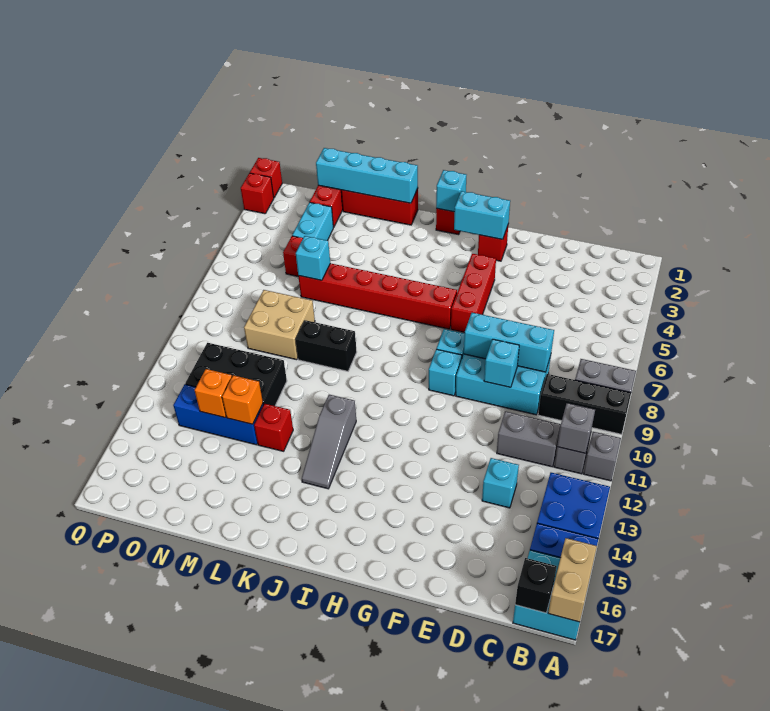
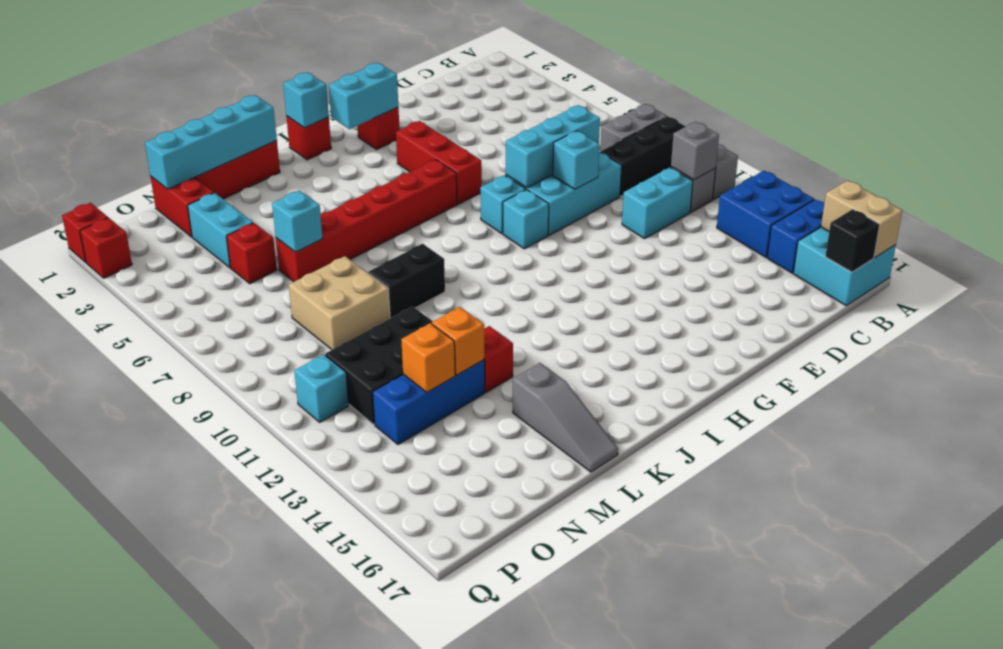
grey brick C11:D11 level 1 -> cyan brick C11:D11 level 1
cyan brick D13 level 1 -> cyan brick P11 level 1
grey slope J12:J14 level 1 top 12 -> grey slope L15:L17 level 1 top 15

